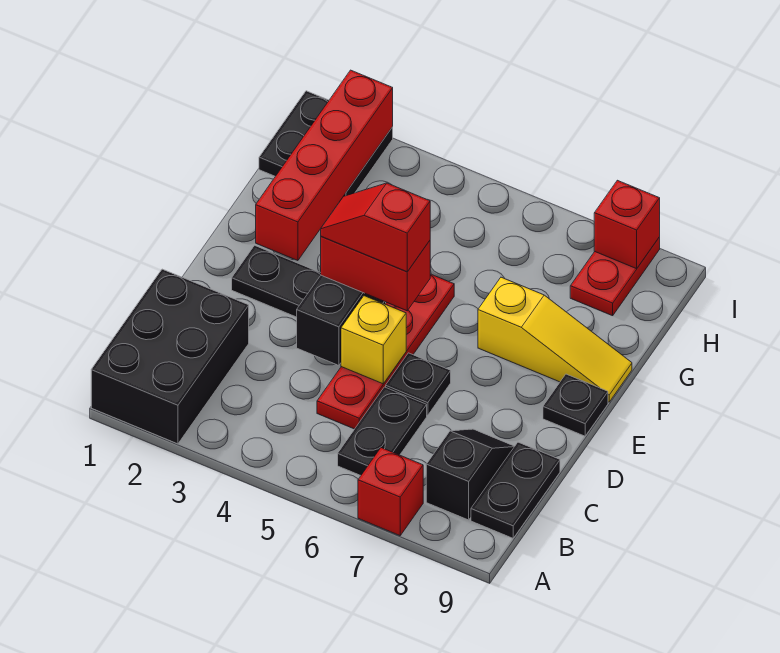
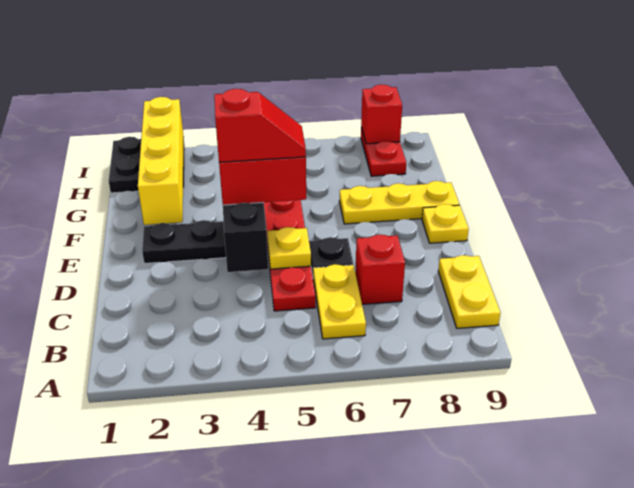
black brick A1:C2 level 1 -> none
red brick A7 level 1 -> red brick C7 level 1
black plate B6:C6 level 1 -> yellow plate B6:C6 level 1
black slope B8:C8 level 1 top B -> none
black plate B9:C9 level 1 -> yellow plate B9:C9 level 1
yellow brick D5 level 2 -> yellow plate D5 level 2
red slope E4:E5 level 4 top 5 -> red slope E4:E5 level 4 top 4
black plate E9 level 1 -> yellow plate E9 level 1
red brick F2:I2 level 2 -> yellow brick F2:I2 level 2
yellow slope F7:F9 level 1 top 7 -> yellow plate F7:F9 level 1

